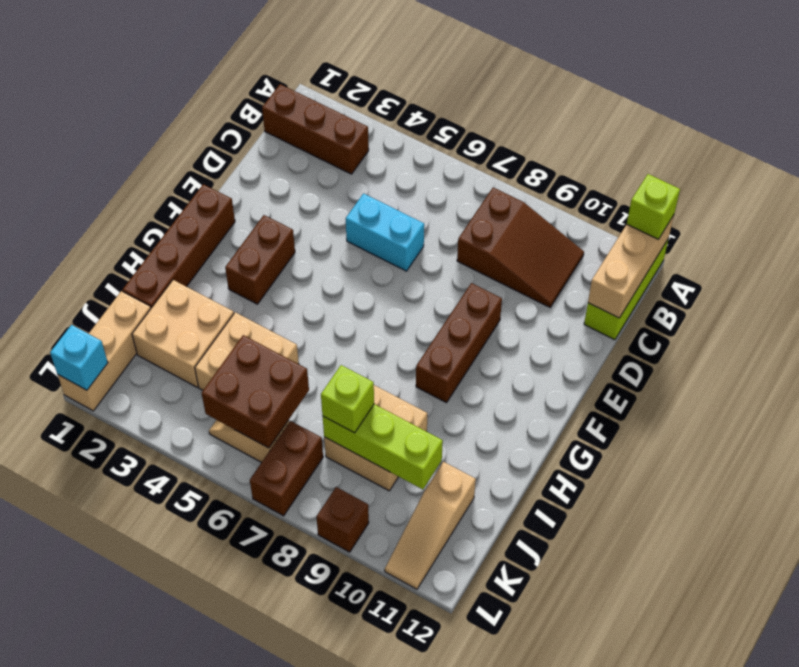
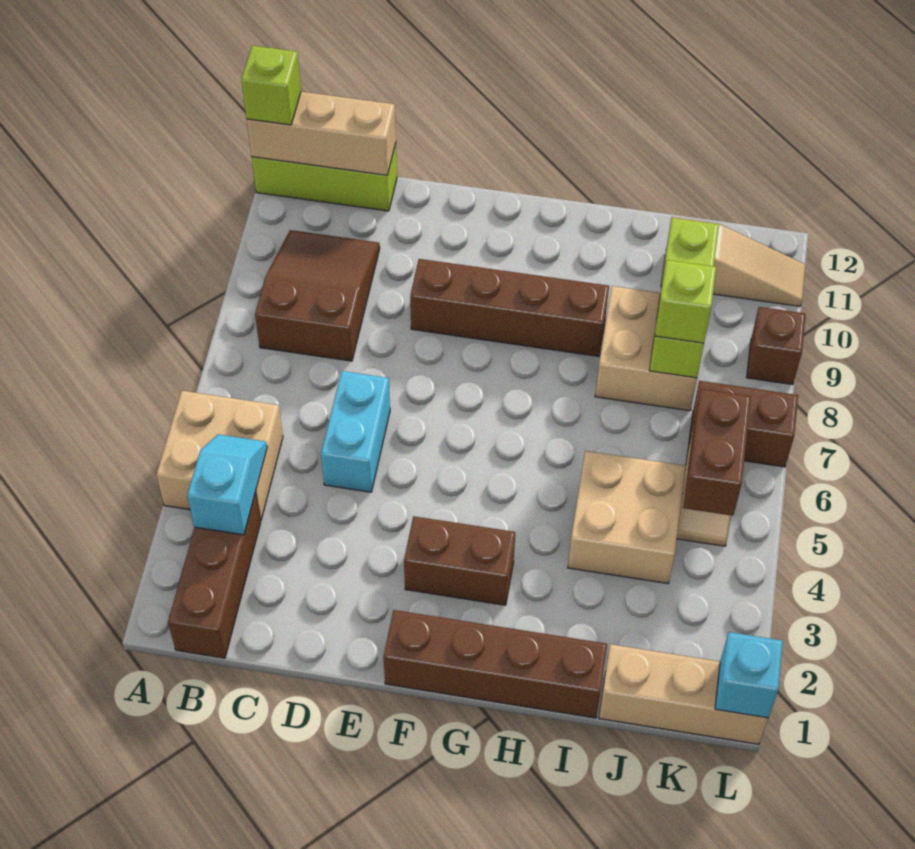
none -> cyan slope B3:B4 level 2 top 3
brown brick E9:G9 level 1 -> brown brick E9:H9 level 1
tan brick I2:J3 level 1 -> tan brick A4:B5 level 1
brown brick J5:K6 level 2 -> brown brick K5:K6 level 2

